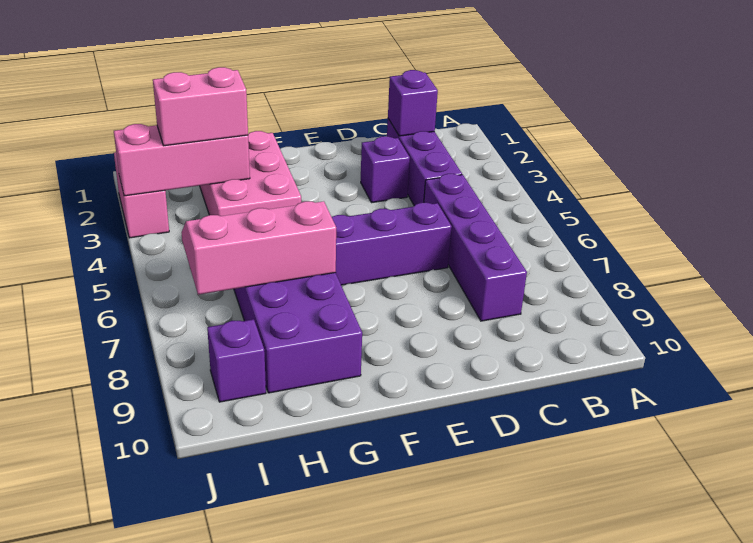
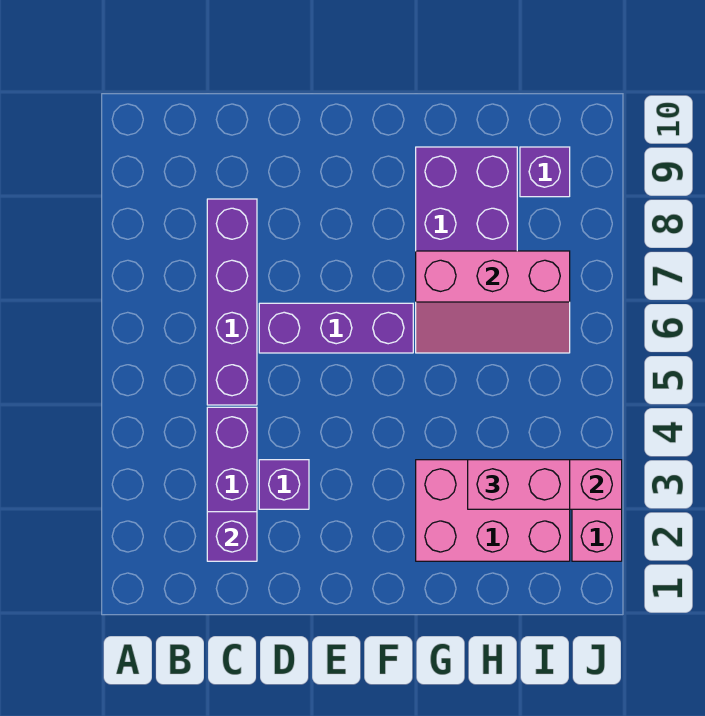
pink brick G2:H4 level 1 -> pink brick G2:I3 level 1

